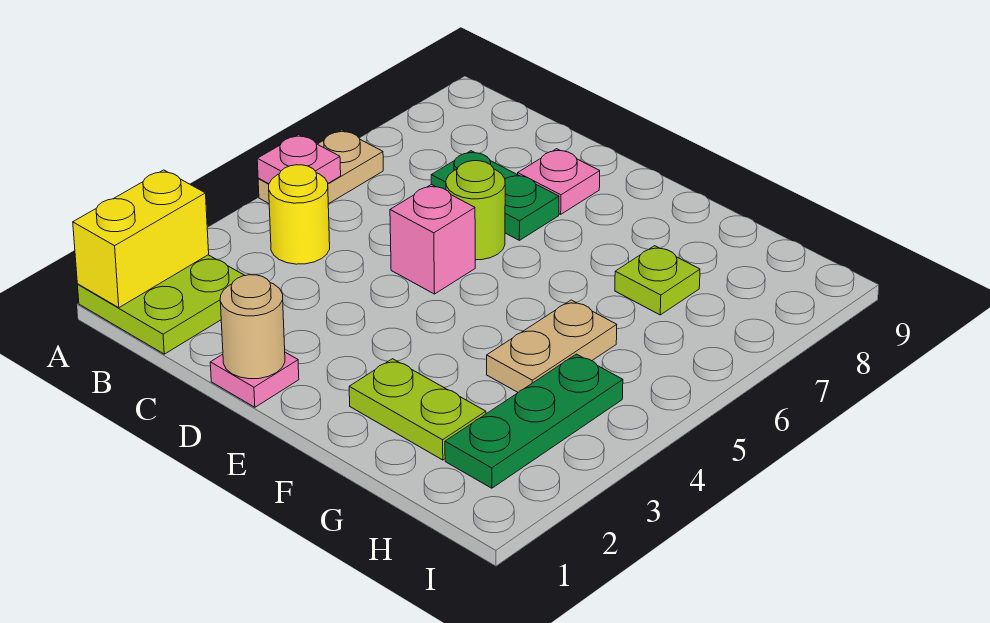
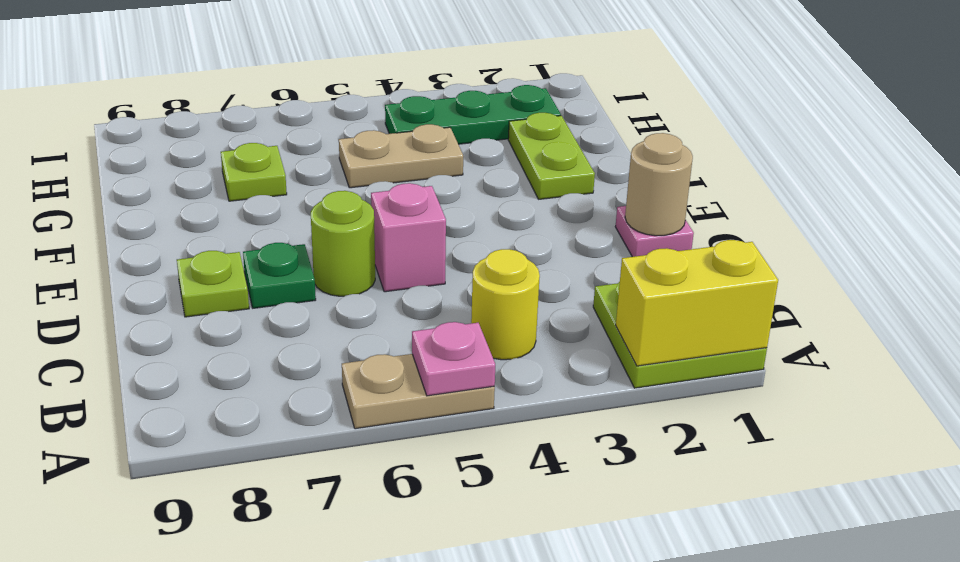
green plate C7:D7 level 1 -> green plate D7 level 1
pink plate D8 level 1 -> lime plate D8 level 1

